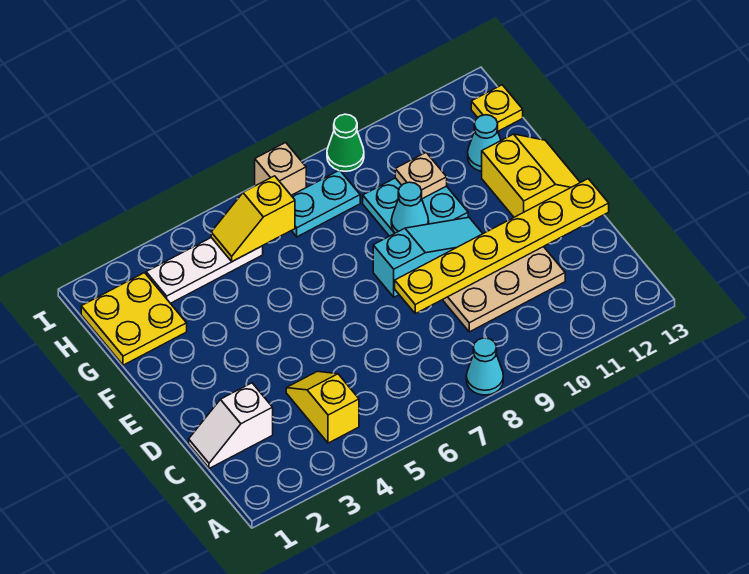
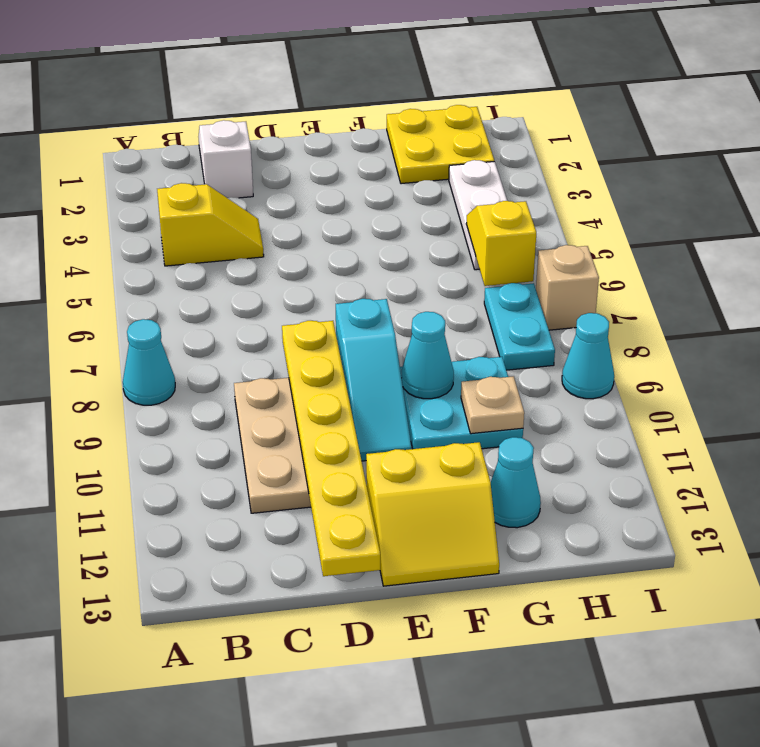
yellow plate H13 level 1 -> none
green cone I9 level 1 -> cyan cone I9 level 1

